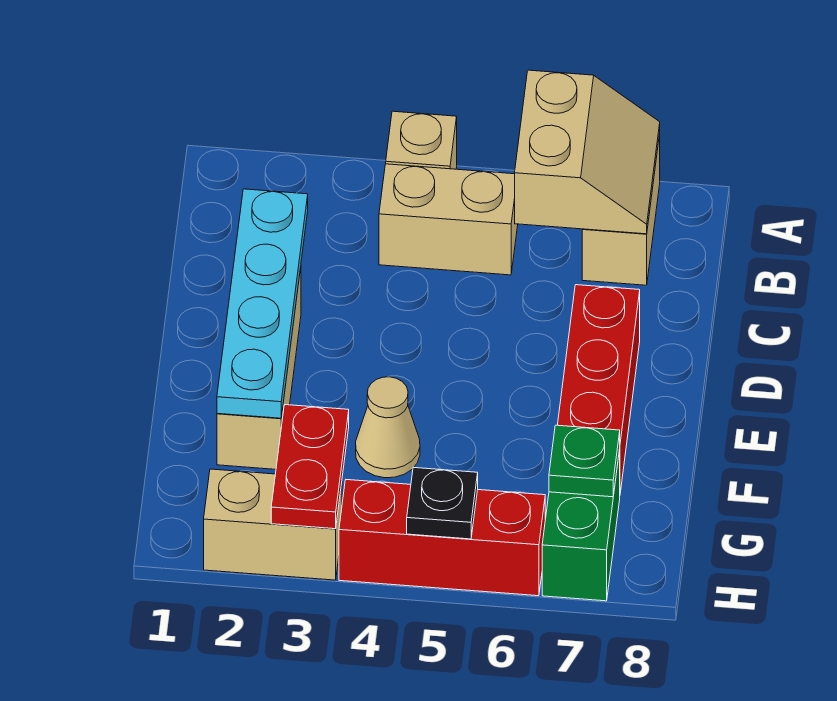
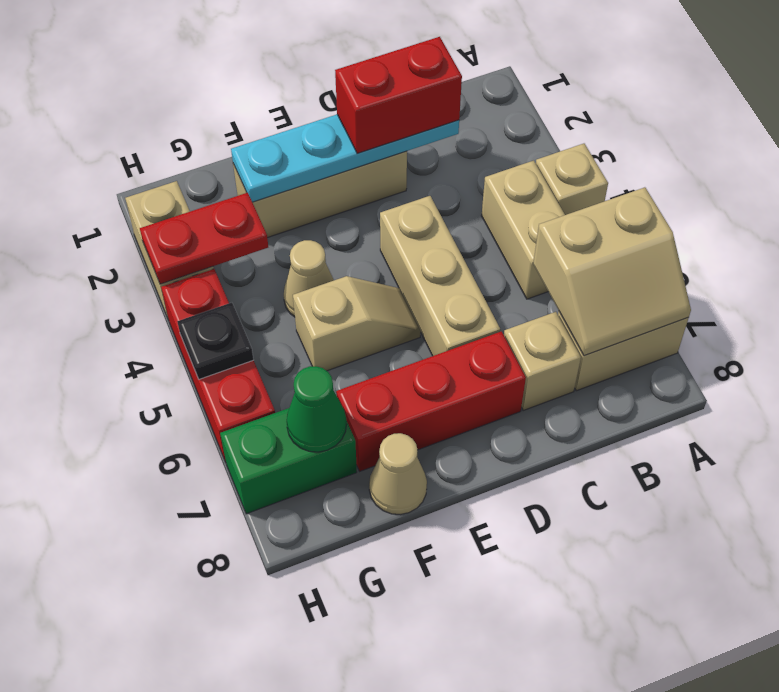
none -> red brick C2:D2 level 3
none -> tan brick C7 level 1
none -> tan brick D4:D6 level 1
none -> tan slope E5:F5 level 1 top F
none -> tan cone F8 level 1
green plate G7 level 2 -> green cone G7 level 2

